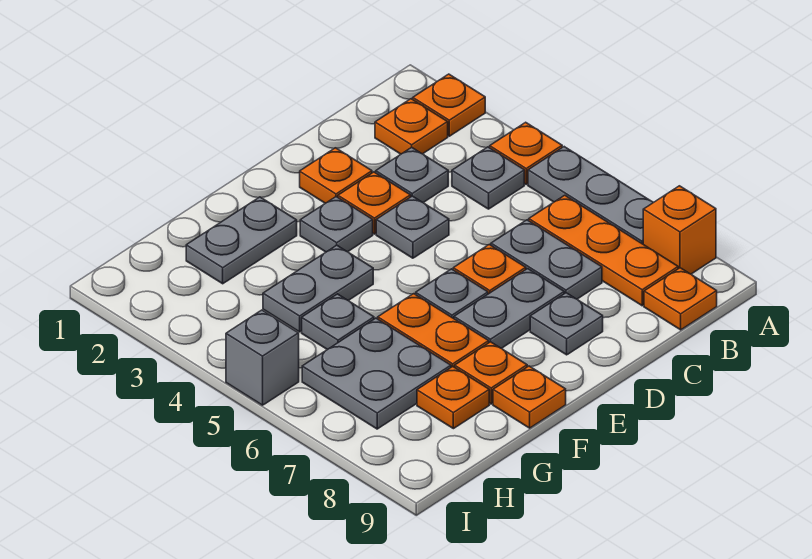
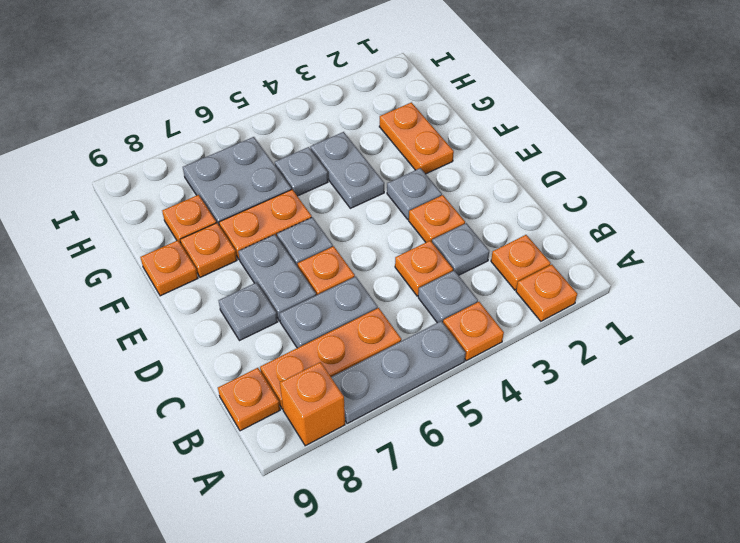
orange plate D2 level 1 -> orange plate C4 level 1
grey plate D4 level 1 -> none
grey plate F2:G2 level 1 -> orange plate F2:G2 level 1
grey brick I5 level 1 -> none

